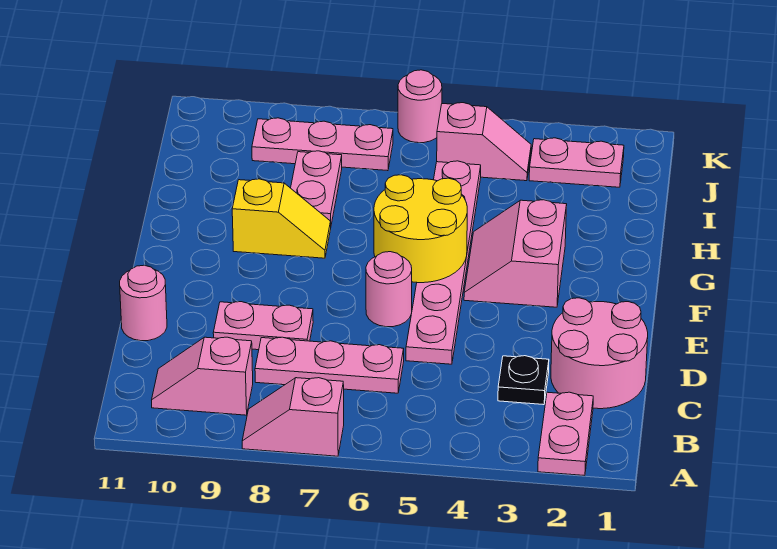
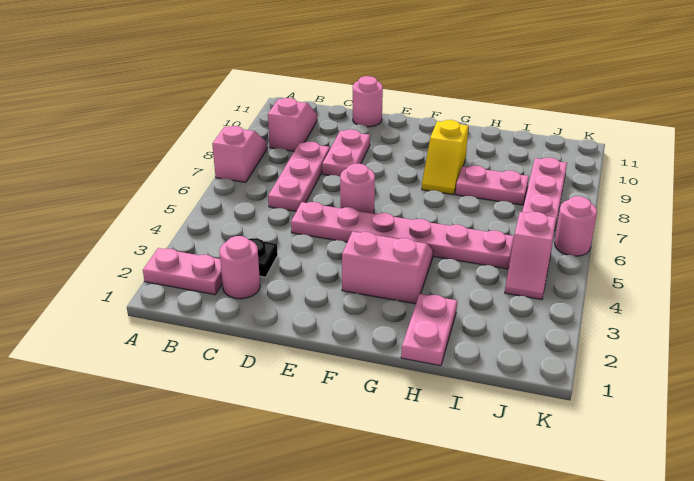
pink round brick C1:D2 level 1 -> pink round brick C2 level 1
yellow round brick F5:G6 level 2 -> none
pink plate J2:J3 level 1 -> pink plate H1:H2 level 1

